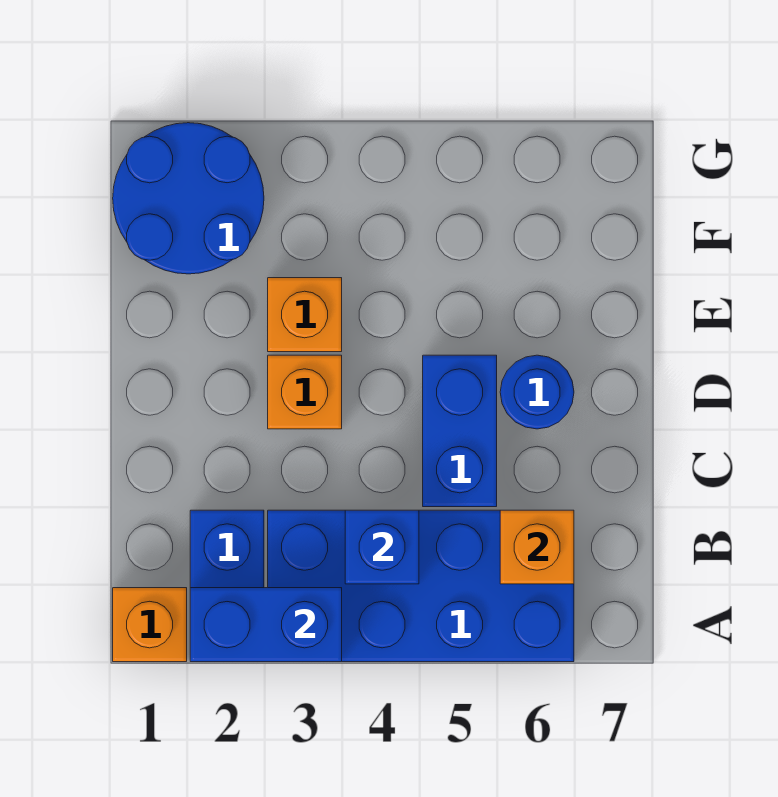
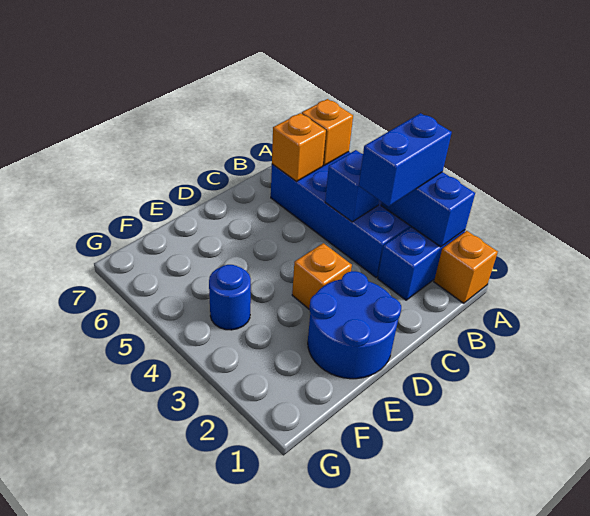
blue brick C5:D5 level 1 -> blue brick A3:B3 level 3
blue round brick D6 level 1 -> blue round brick F4 level 1
orange brick E3 level 1 -> orange brick A6 level 2
blue round brick F1:G2 level 1 -> blue round brick D1:E2 level 1

